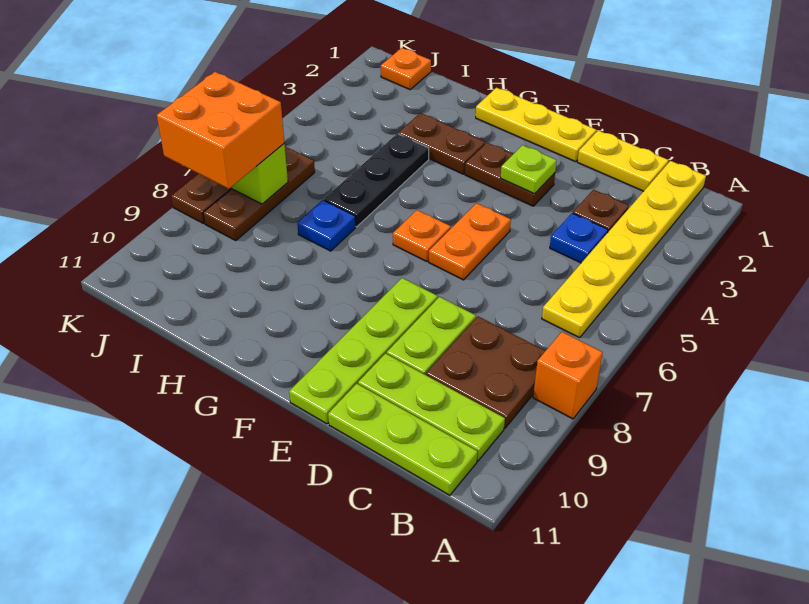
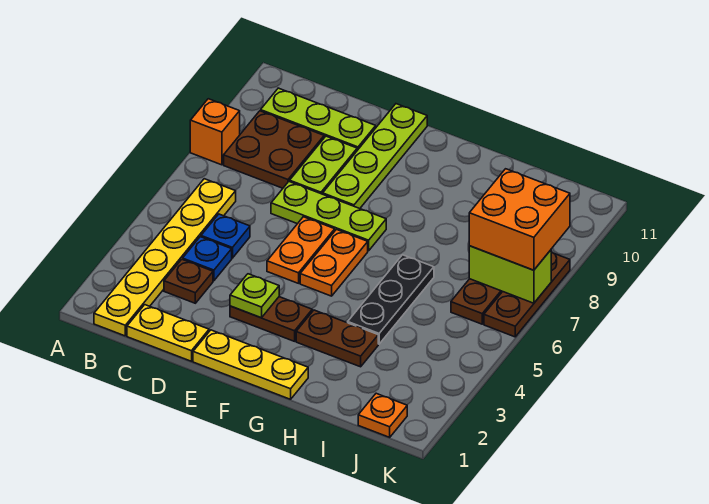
lime plate B11:D11 level 1 -> lime plate D7:F7 level 1
orange plate F6 level 1 -> orange plate F5:F6 level 1
blue plate H7 level 1 -> blue plate C5 level 1

